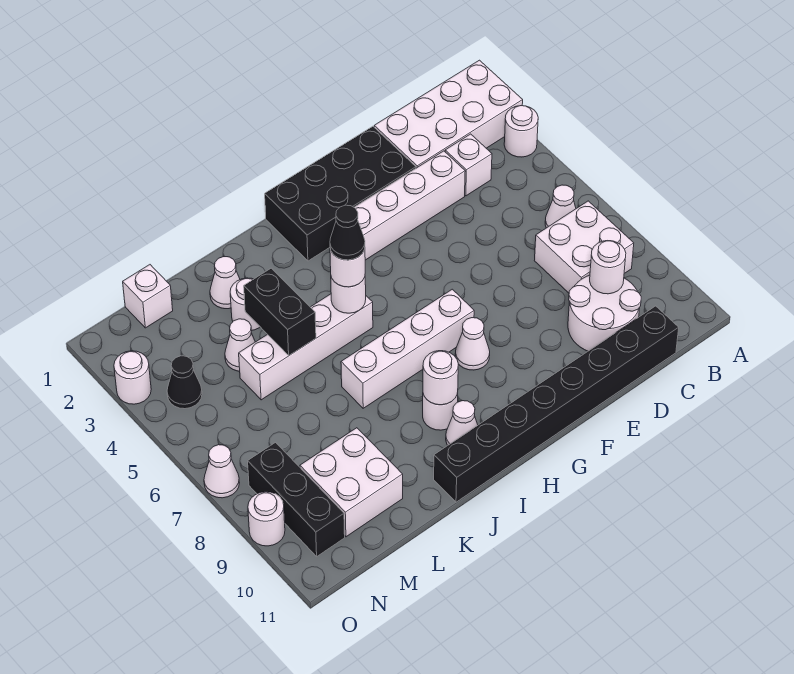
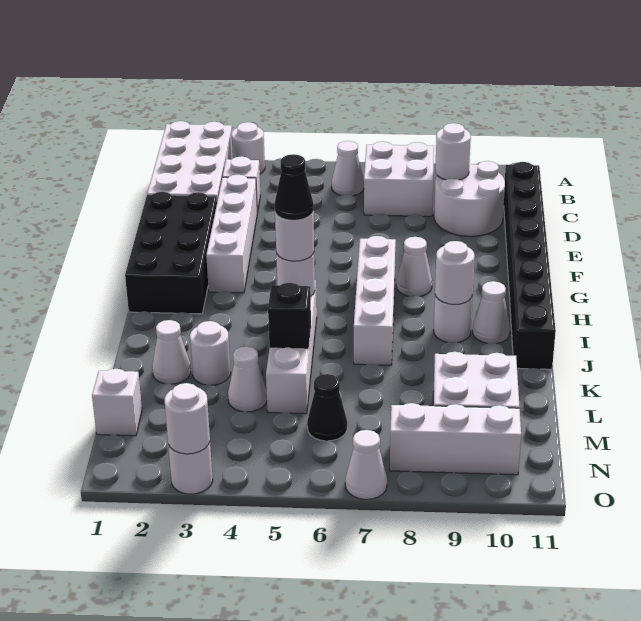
black brick K4:K5 level 2 -> black brick K5 level 2
black cone N4 level 1 -> black cone M6 level 1
black brick N8:N10 level 1 -> white brick N8:N10 level 1
white round brick O9 level 1 -> white round brick O3 level 2

